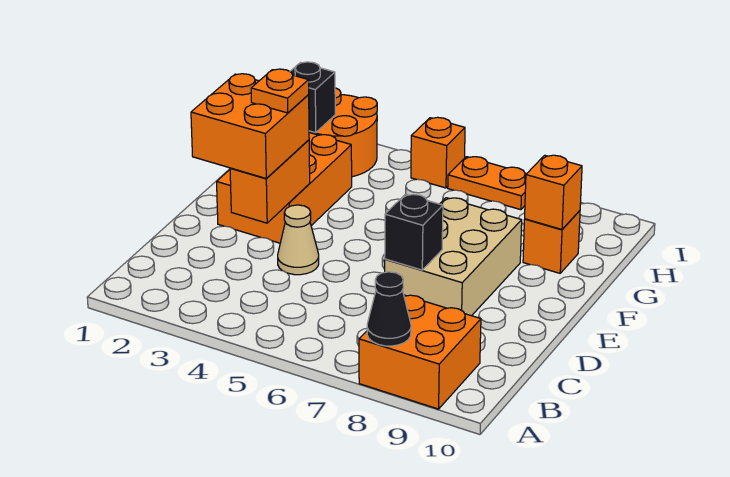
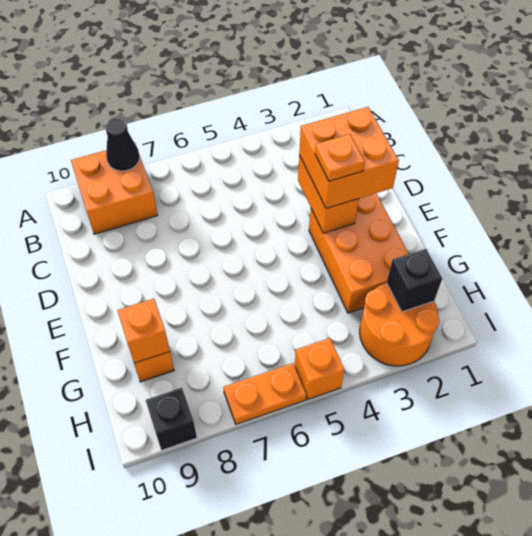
tan cone D4 level 1 -> none
tan brick D7:F8 level 1 -> none
black brick D7 level 2 -> black brick I9 level 1

